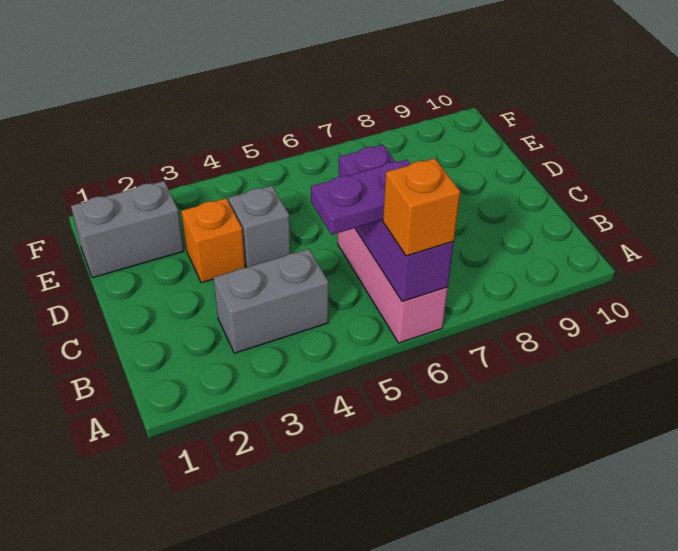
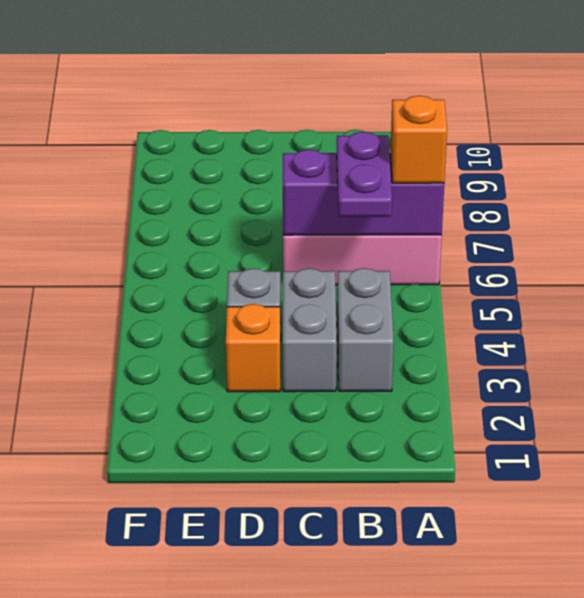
grey brick E1:E2 level 1 -> grey brick C3:C4 level 1

